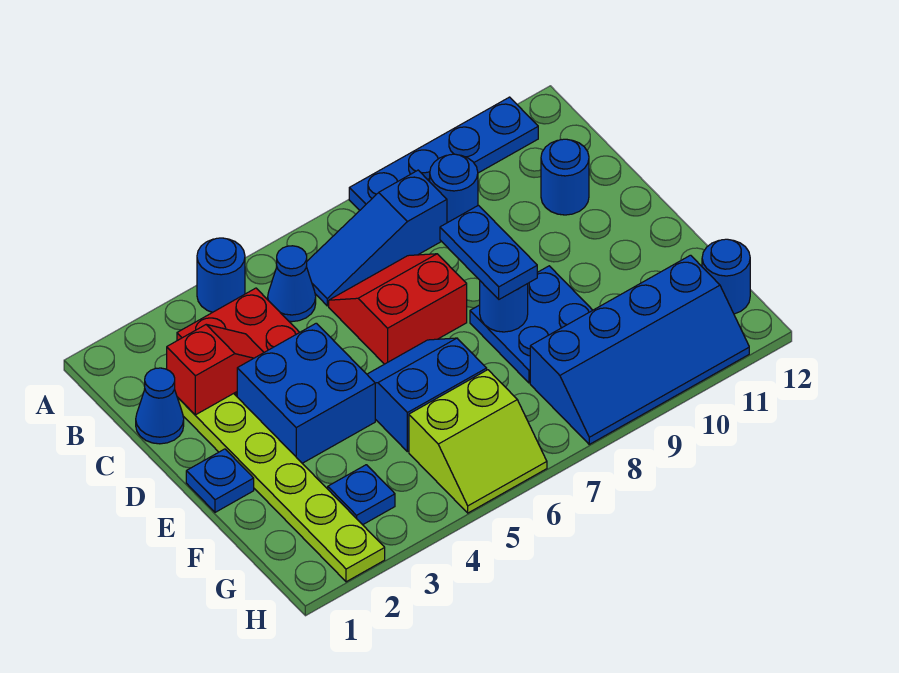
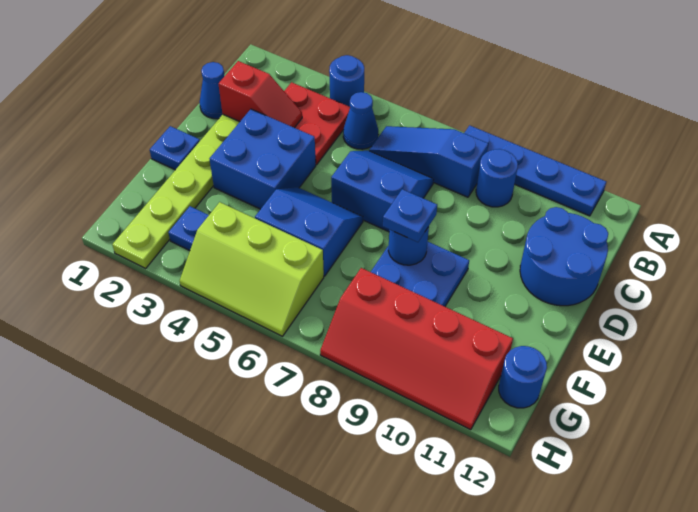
red slope C6:D7 level 1 top D -> blue slope C6:D7 level 1 top D
blue round brick C11 level 1 -> blue round brick C11:D12 level 1
blue plate D8:E8 level 3 -> blue plate E8 level 3
lime slope G5:H6 level 1 top G -> lime slope G4:H6 level 1 top G
blue slope G8:H11 level 1 top G -> red slope G8:H11 level 1 top G

